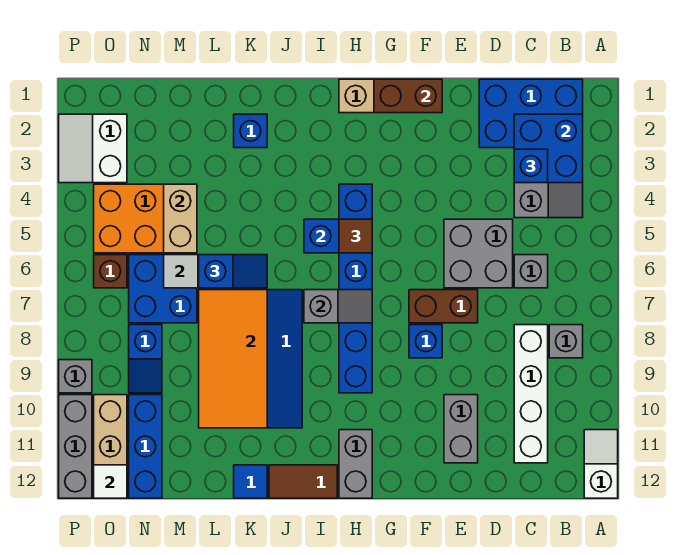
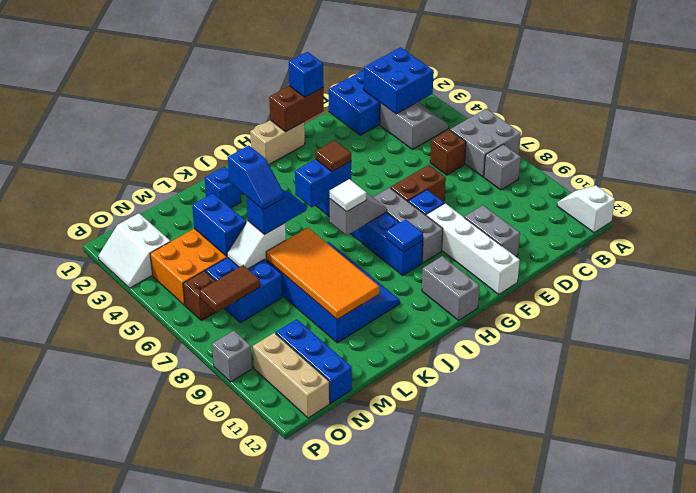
blue brick C3 level 3 -> blue brick F1 level 3
grey brick C6 level 1 -> brown brick C6 level 1
white brick C8:C11 level 1 -> white brick F9:F12 level 1
grey brick D5:E6 level 1 -> grey brick A6:B7 level 1
brown tile I12:J12 level 1 -> brown tile N7:O7 level 2
blue tile K12 level 1 -> blue tile H9 level 2
tan brick M4:M5 level 2 -> blue brick M4:M5 level 2
blue slope N8:N9 level 1 top 8 -> blue slope L5:L6 level 4 top 5
white tile O12 level 2 -> white tile I7 level 3
grey brick P10:P12 level 1 -> grey brick G7:G9 level 1

